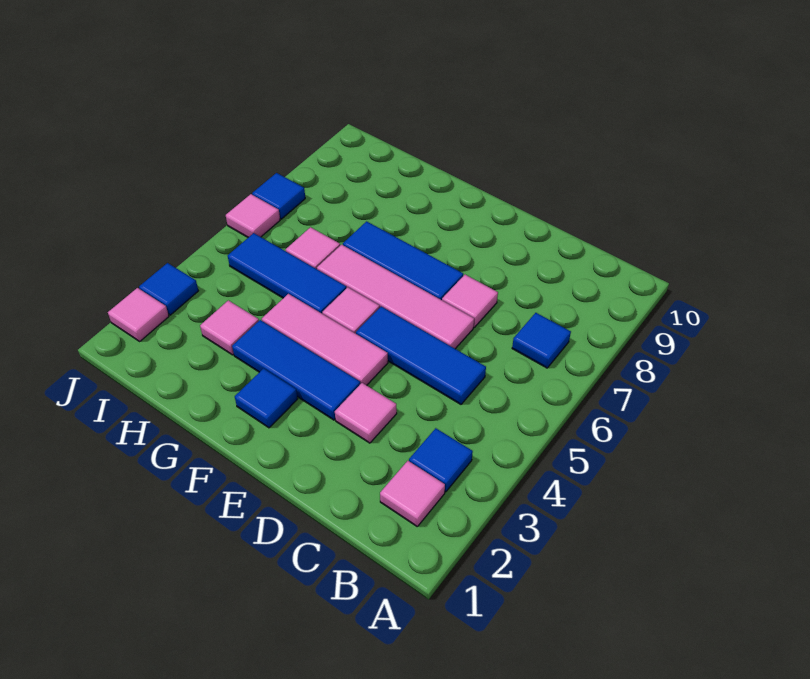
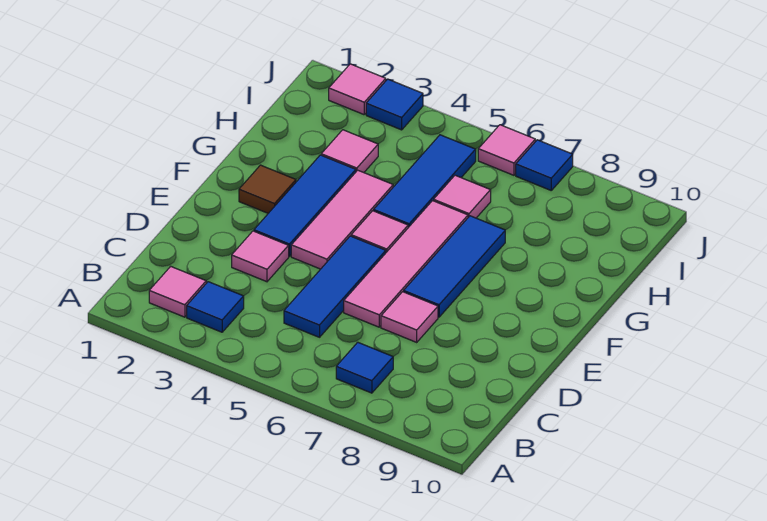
blue tile F2 level 1 -> brown tile F2 level 1

